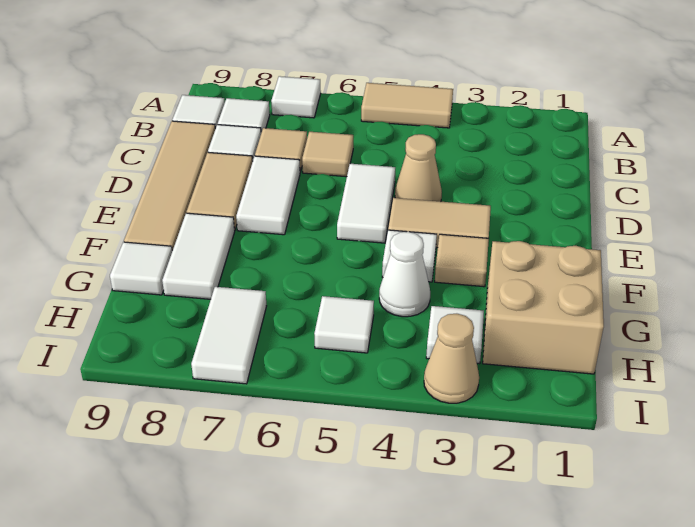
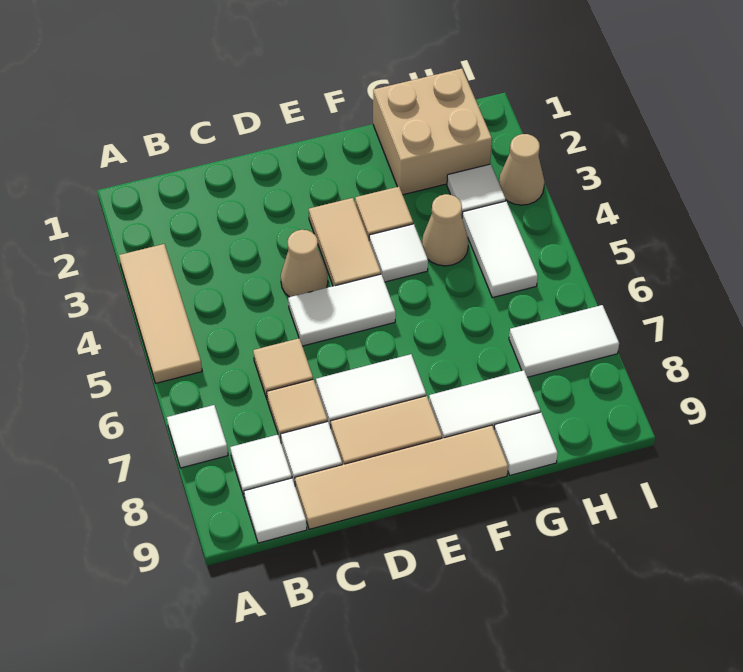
tan tile A4:A5 level 1 -> tan tile A3:A5 level 1
white cone G4 level 1 -> tan cone G4 level 1
white tile H5 level 1 -> white tile H4:H5 level 1

